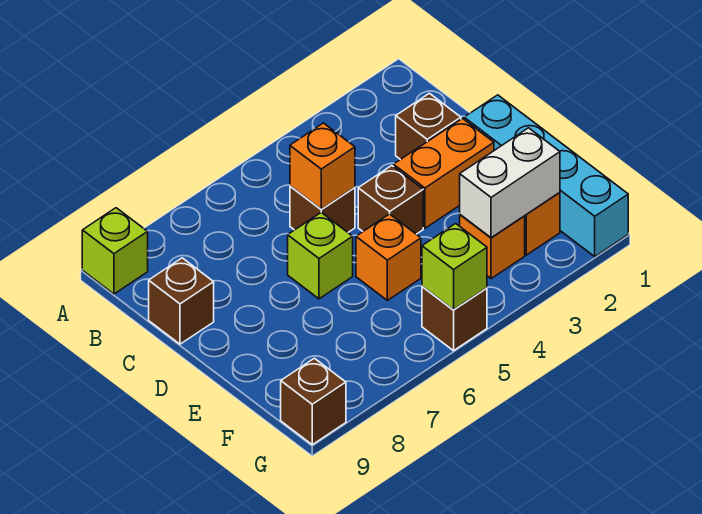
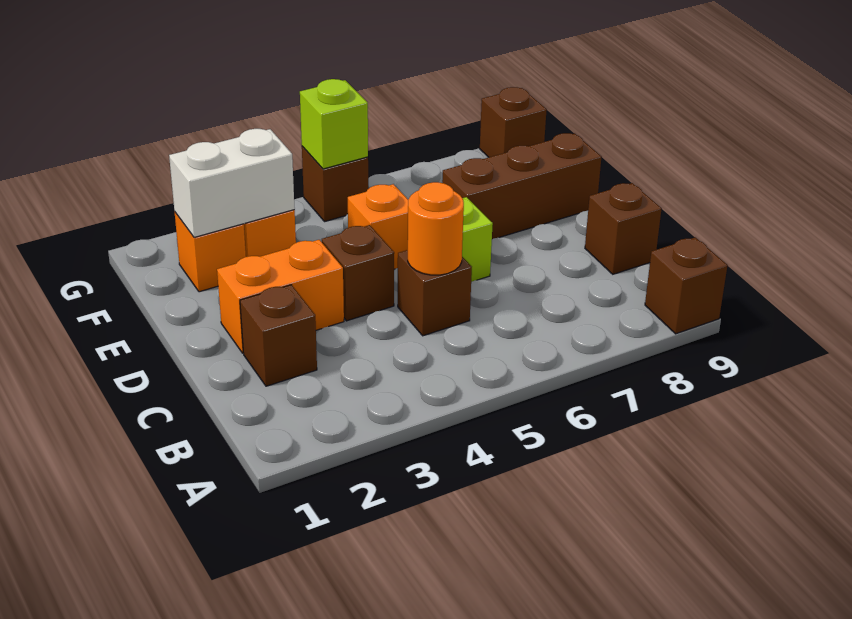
lime brick A9 level 1 -> brown brick A9 level 1
orange brick C5 level 2 -> orange round brick C5 level 2
cyan brick D1:G1 level 1 -> none
none -> brown brick E7:E9 level 1

